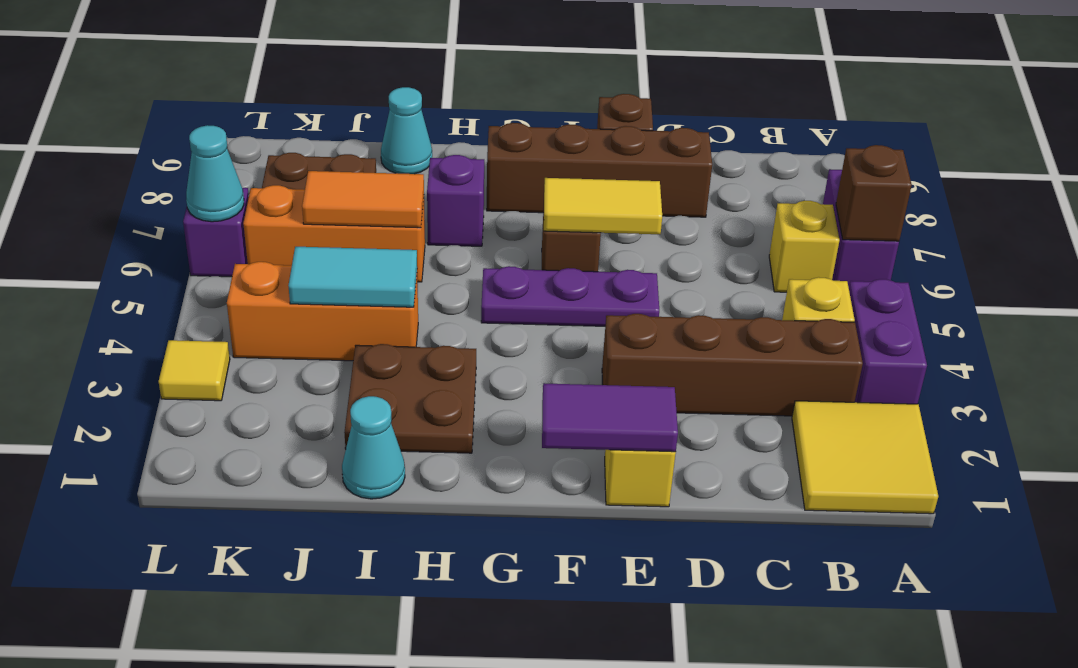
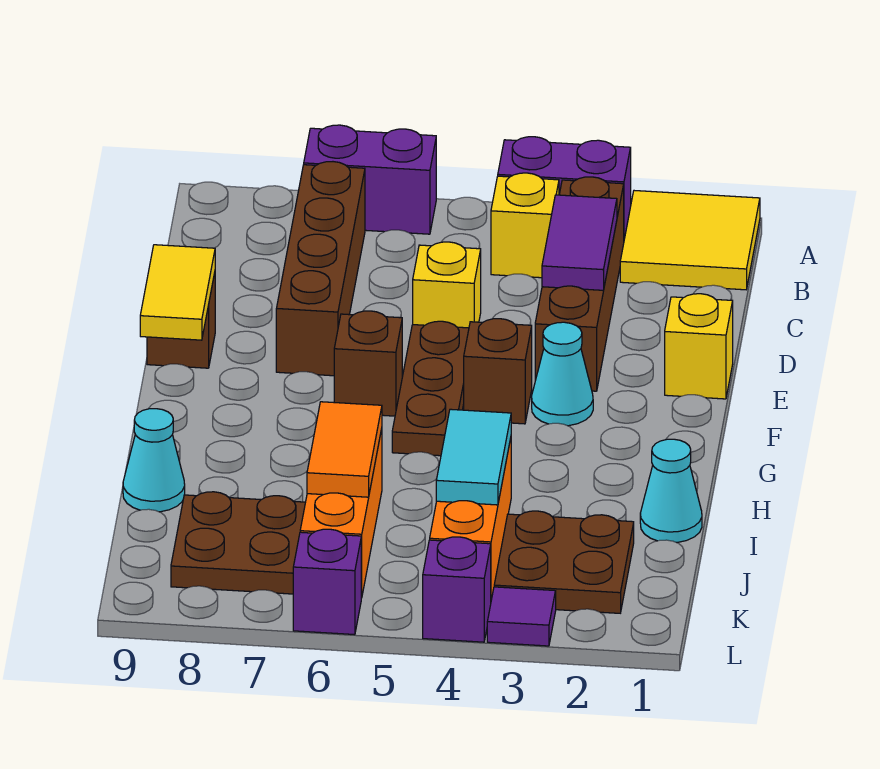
brown brick A6 level 2 -> brown brick F4 level 1
yellow brick B6 level 1 -> yellow brick D5 level 1
brown brick D8:G8 level 1 -> brown brick B7:E7 level 1
purple tile E1:F1 level 2 -> purple tile C3:D3 level 2
purple plate E5:G5 level 1 -> brown plate E5:G5 level 1
yellow tile E6:F6 level 2 -> yellow tile E9:F9 level 2
brown plate H2:I3 level 1 -> brown plate J2:K3 level 1
purple brick H7 level 1 -> purple brick L4 level 1
yellow tile L3 level 1 -> purple tile L3 level 1
cyan cone L6 level 2 -> cyan cone F3 level 1

